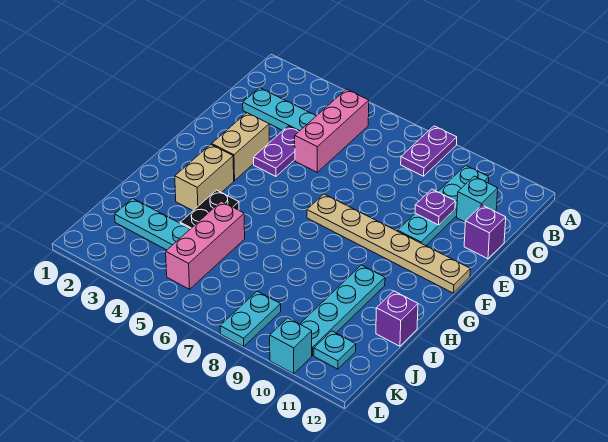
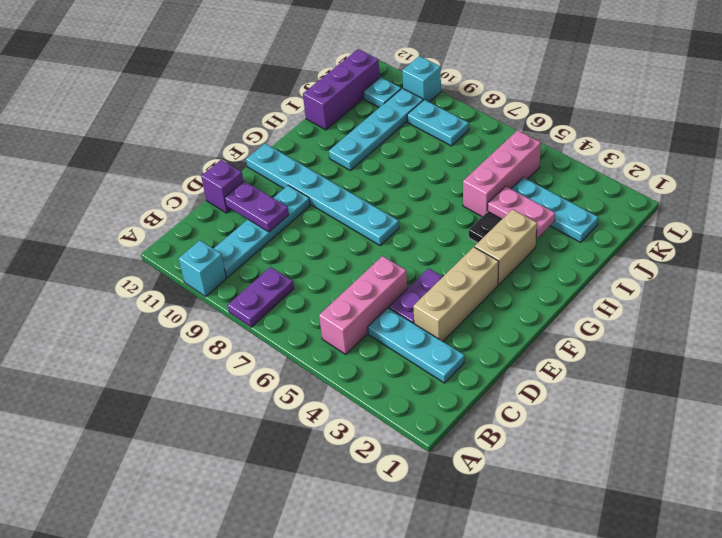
cyan brick C11 level 1 -> cyan brick A10 level 1
purple plate D10 level 2 -> purple plate D10:D11 level 2
tan brick E3:F3 level 1 -> tan brick D3:F3 level 1
tan plate F7:F12 level 1 -> cyan plate F7:F12 level 1
none -> pink plate I3:I4 level 2
purple brick I12 level 1 -> purple brick I12:K12 level 1
cyan plate K8:L8 level 1 -> cyan plate K8:K9 level 1

